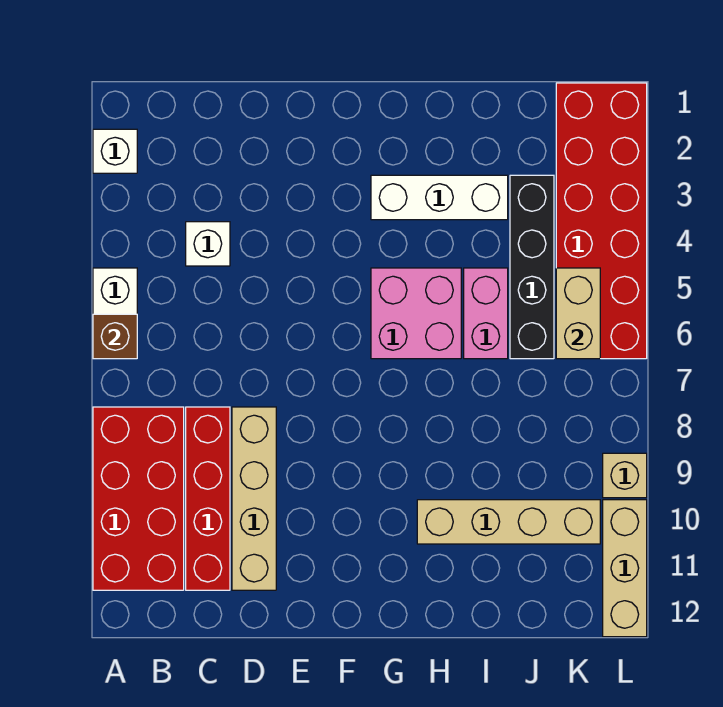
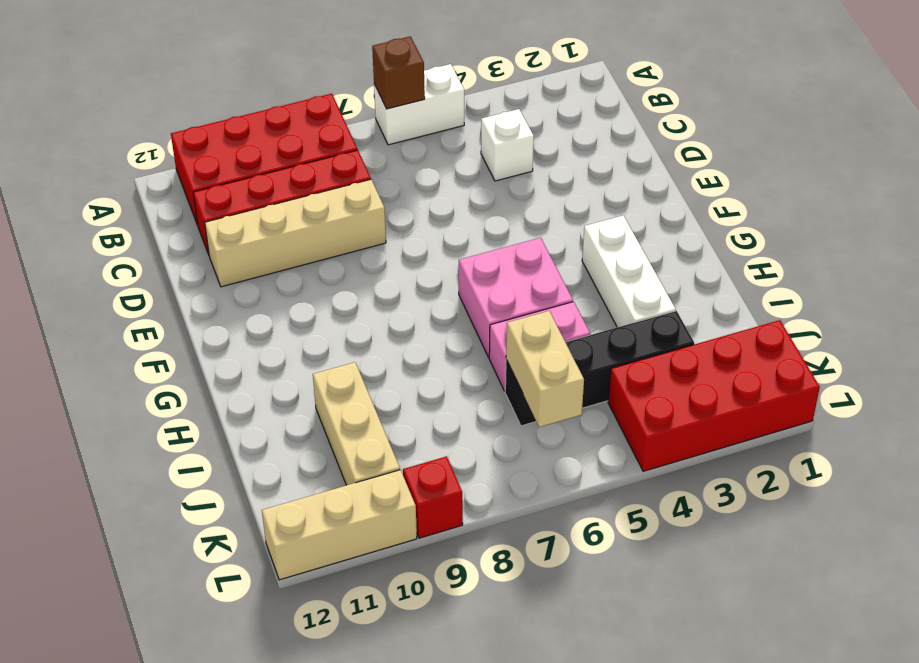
white brick A2 level 1 -> none
tan brick H10:K10 level 1 -> tan brick I10:K10 level 1
red brick K1:L6 level 1 -> red brick K1:L4 level 1
tan brick K5:K6 level 2 -> tan brick J6:K6 level 2
tan brick L9 level 1 -> red brick L9 level 1

